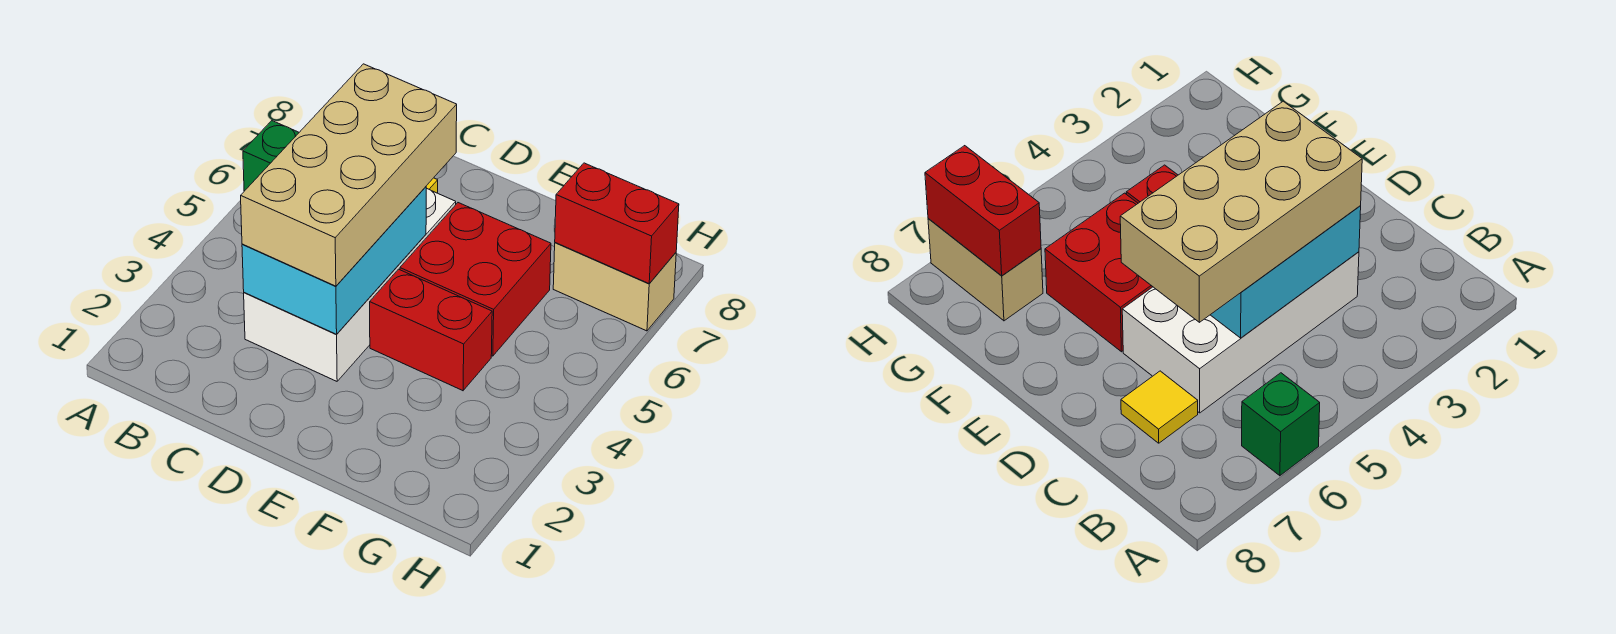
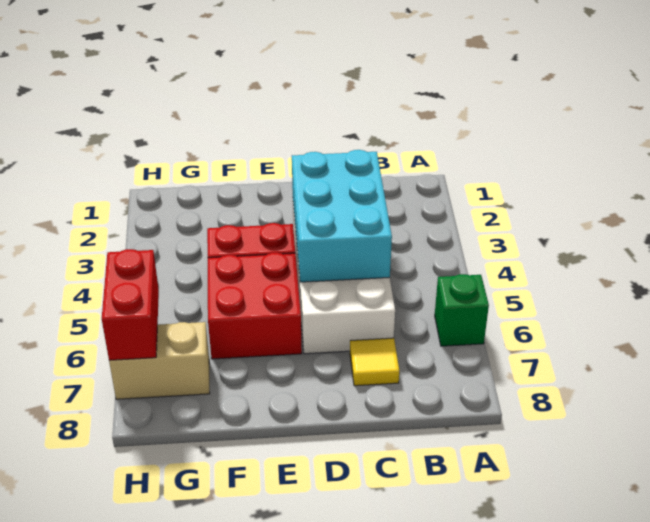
tan brick C3:D6 level 3 -> none
red brick G7:H7 level 2 -> red brick H6:H7 level 2

